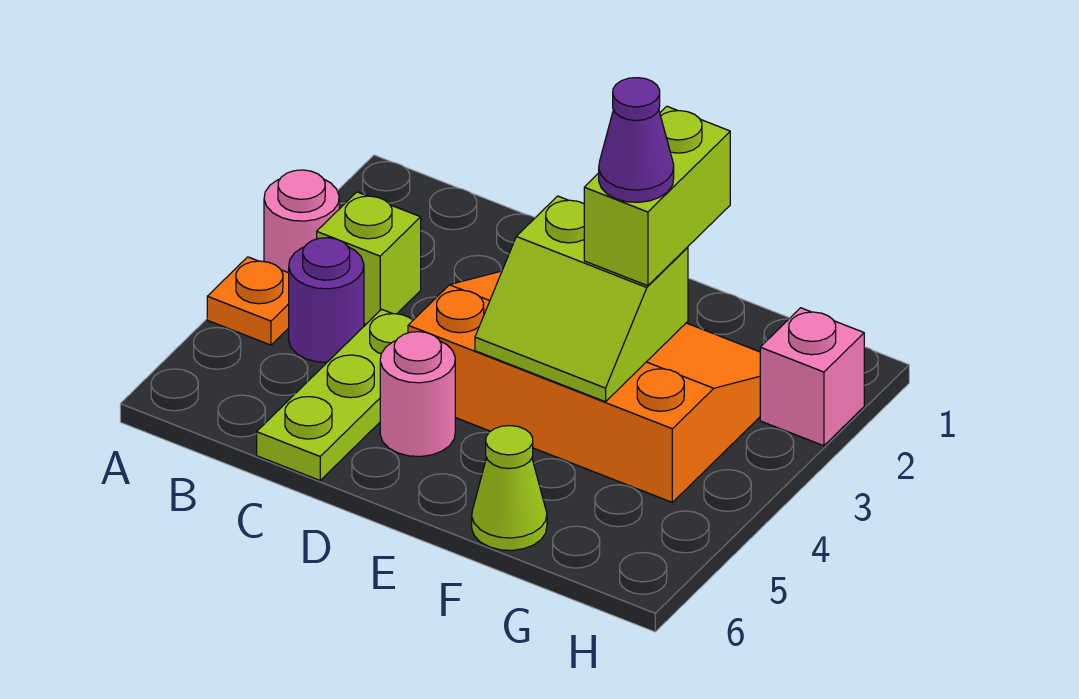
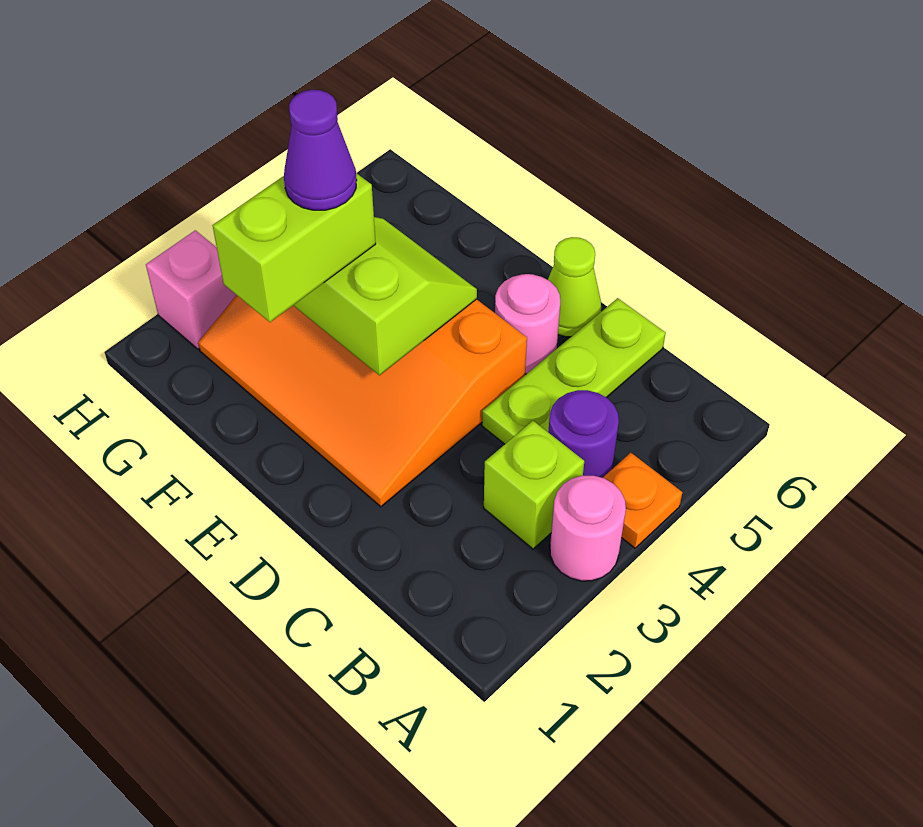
lime cone F6 level 1 -> lime cone D6 level 1

